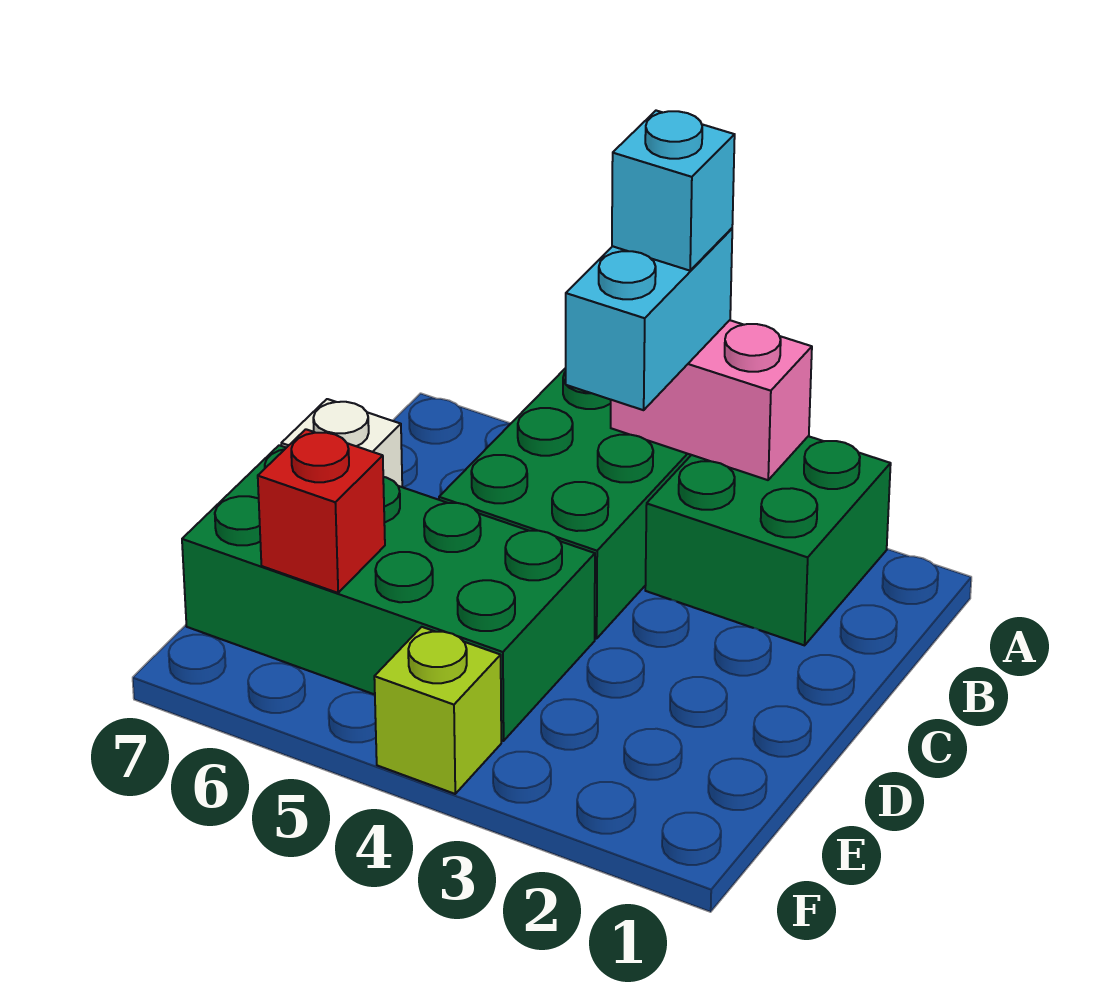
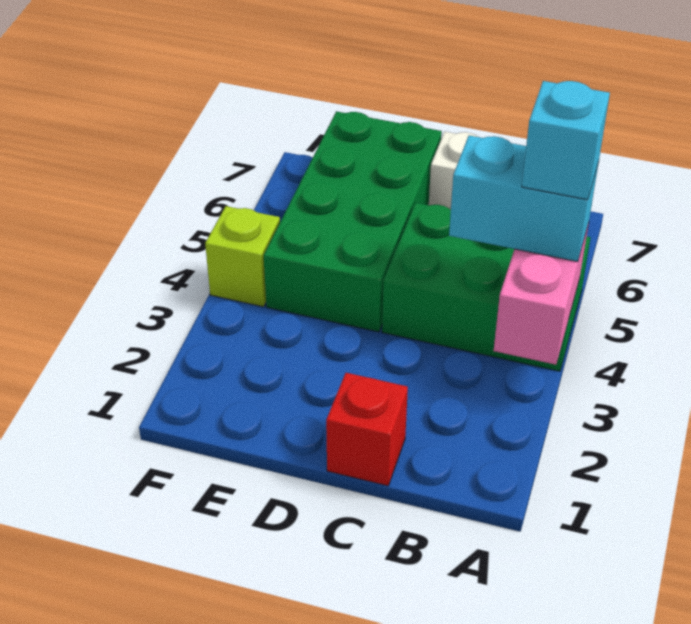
green brick A2:B3 level 1 -> none
red brick E6 level 2 -> red brick C1 level 1

